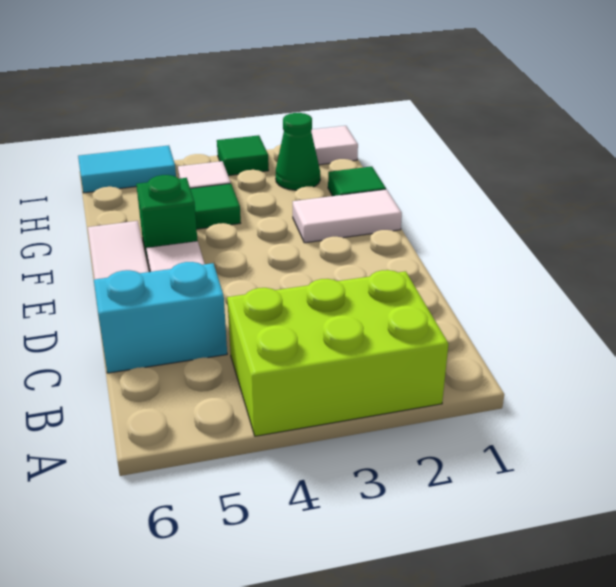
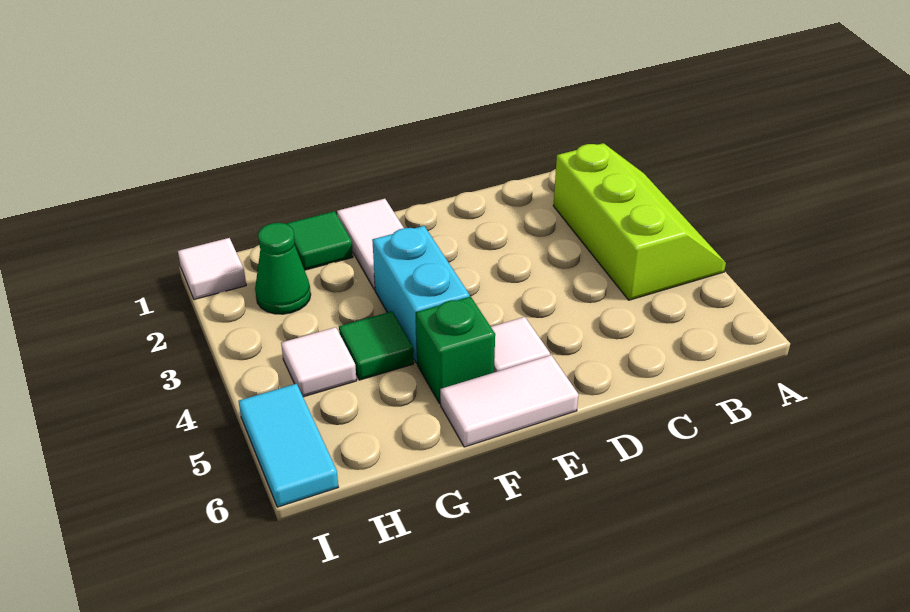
lime brick A2:B4 level 1 -> lime slope A2:B4 level 1 top B
cyan brick C5:C6 level 1 -> cyan brick F3:F4 level 1
green tile I3 level 1 -> none

